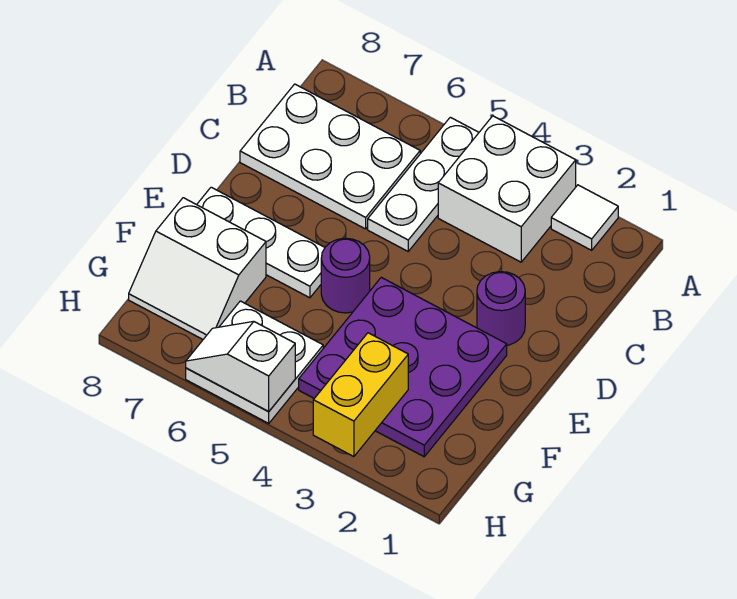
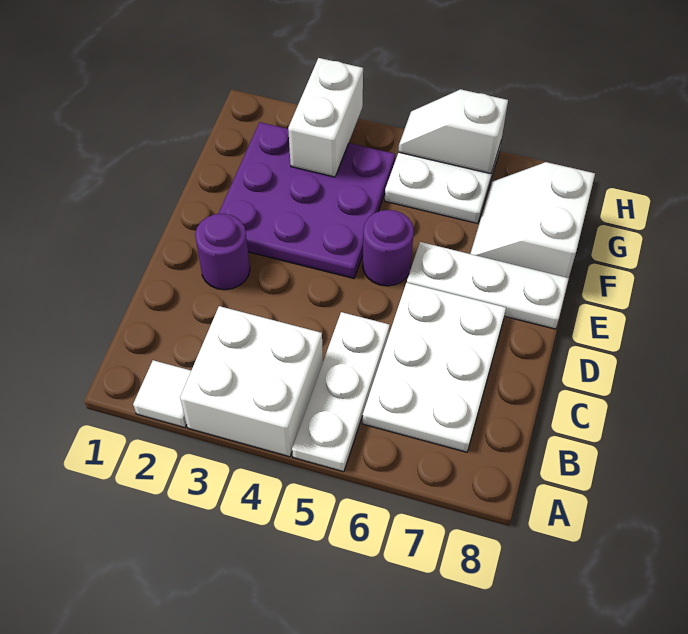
white plate B6:C8 level 1 -> white plate B6:D7 level 1
white slope F7:G8 level 1 top F -> white slope F7:G8 level 1 top 8
yellow brick G3:H3 level 2 -> white brick G3:H3 level 2
white slope H5:H6 level 2 top 5 -> white slope H5:H6 level 2 top 6

